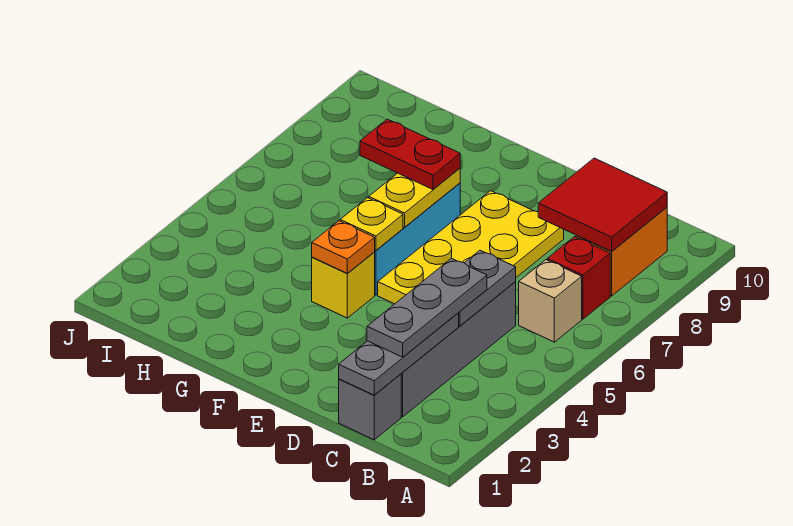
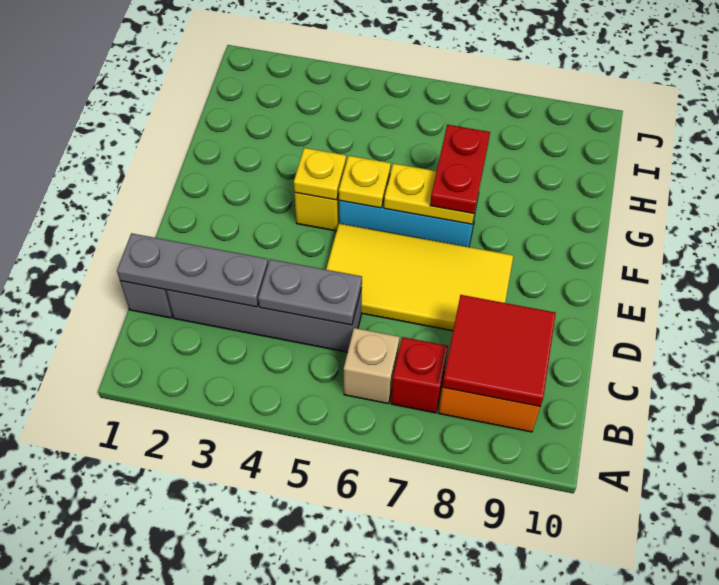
grey plate C2:C4 level 3 -> none
yellow plate D5:E8 level 1 -> yellow tile D5:E8 level 1
orange plate F4 level 2 -> yellow plate F4 level 2

